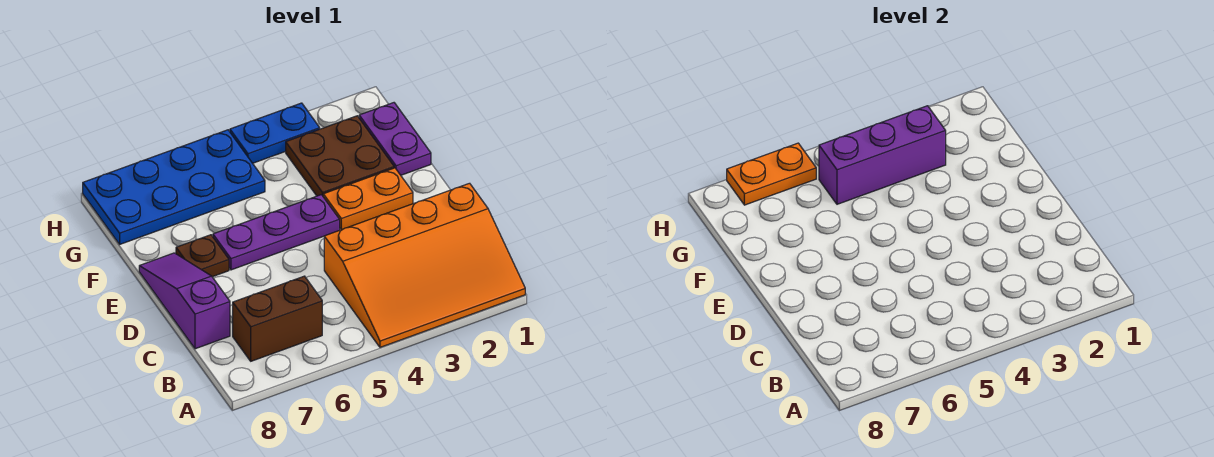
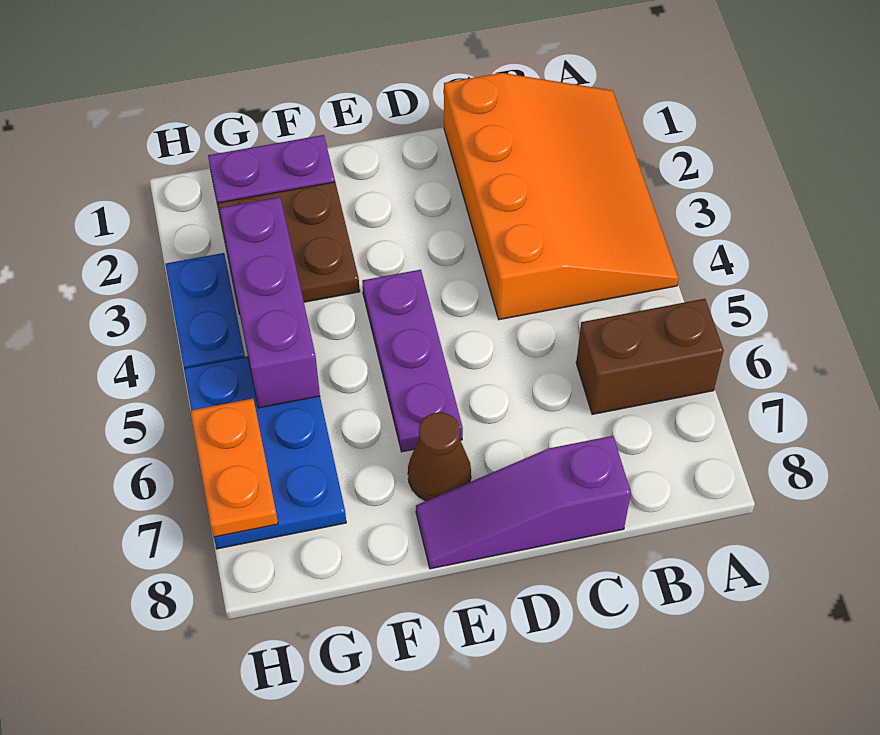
brown brick B6:B7 level 1 -> brown brick A6:B6 level 1
orange plate E2:E3 level 1 -> none
brown plate E7 level 1 -> brown cone E7 level 1
blue plate G5:H8 level 1 -> blue plate G5:H7 level 1

